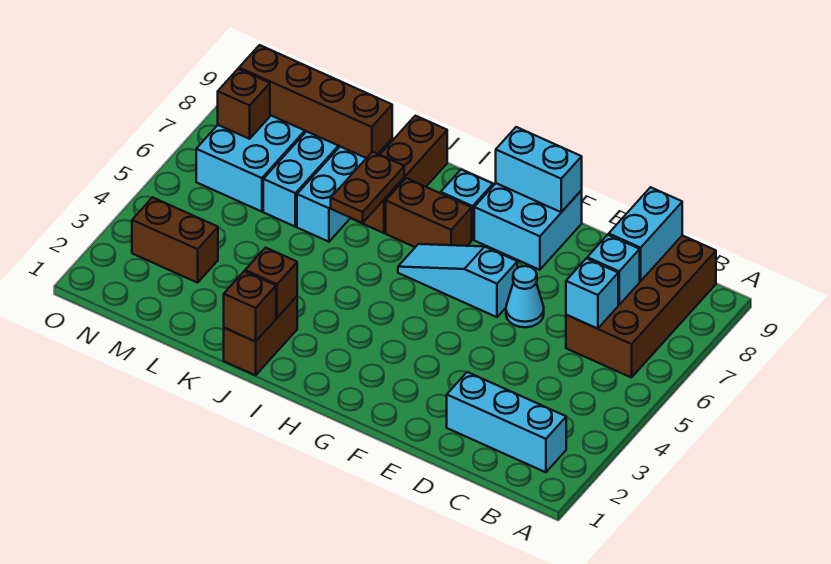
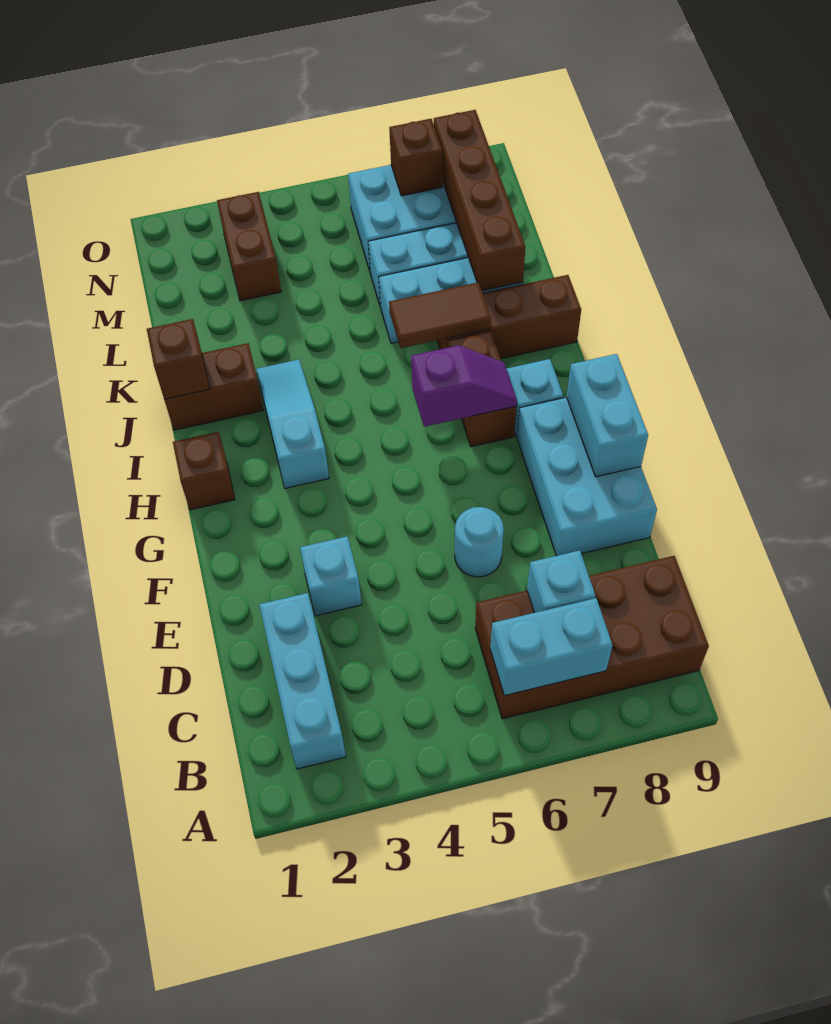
cyan brick C6 level 2 -> cyan brick E3 level 1
cyan brick C8:C9 level 2 -> cyan brick B6:B7 level 2
cyan cone E6 level 1 -> cyan round brick E6 level 1
cyan slope F6:H6 level 1 top F -> cyan slope H3:J3 level 1 top H
cyan brick F8:G9 level 1 -> cyan brick E8:G9 level 1
none -> purple slope H6:H7 level 2 top 6
brown brick J2 level 2 -> brown brick H1 level 1
brown plate J6:J7 level 2 -> brown tile J6:J7 level 2

